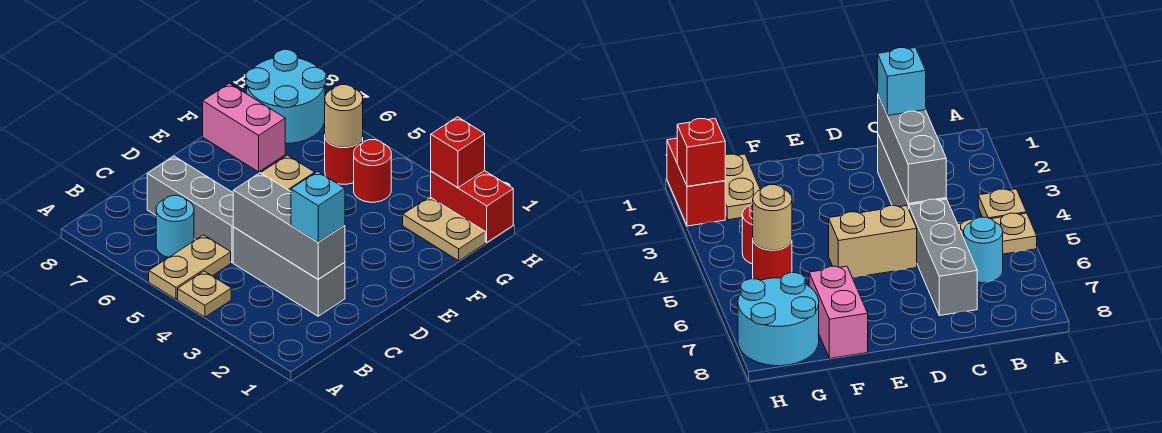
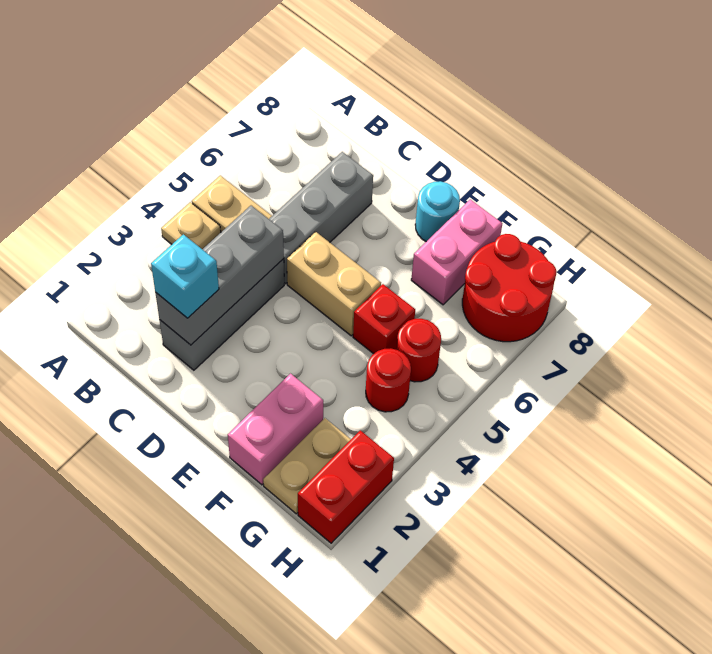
cyan round brick B6 level 1 -> cyan round brick E8 level 1
none -> pink brick F1:F2 level 1
tan round brick G5 level 2 -> none
cyan round brick G7:H8 level 1 -> red round brick G7:H8 level 1
red brick H2 level 2 -> red brick F5 level 1

